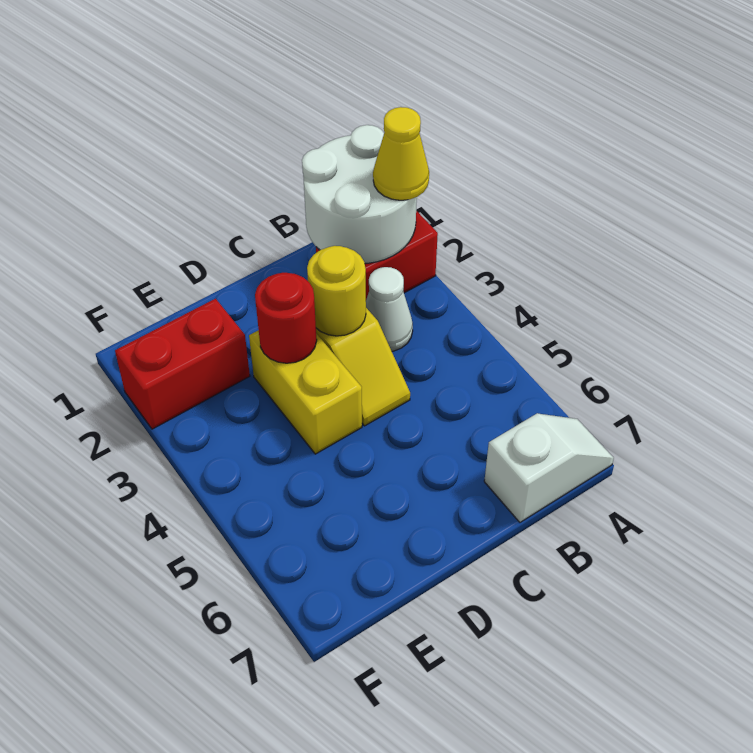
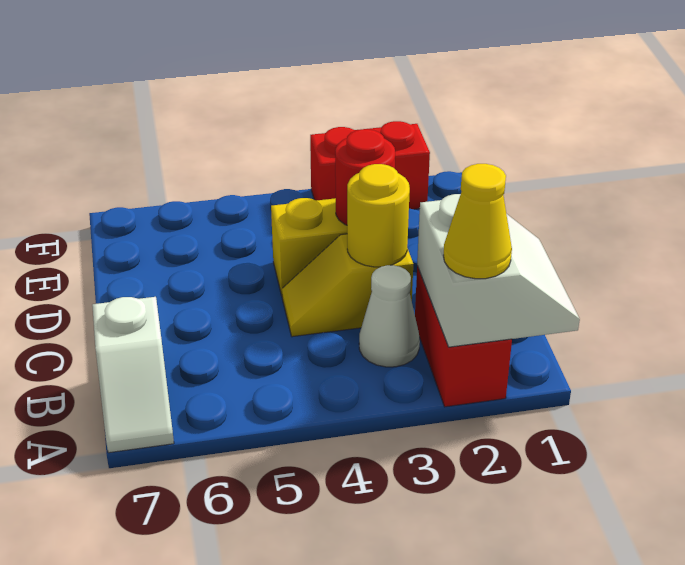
white round brick A1:B2 level 2 -> white slope A1:B2 level 2 top 2
red brick E2:F2 level 1 -> red brick F2:F3 level 1

